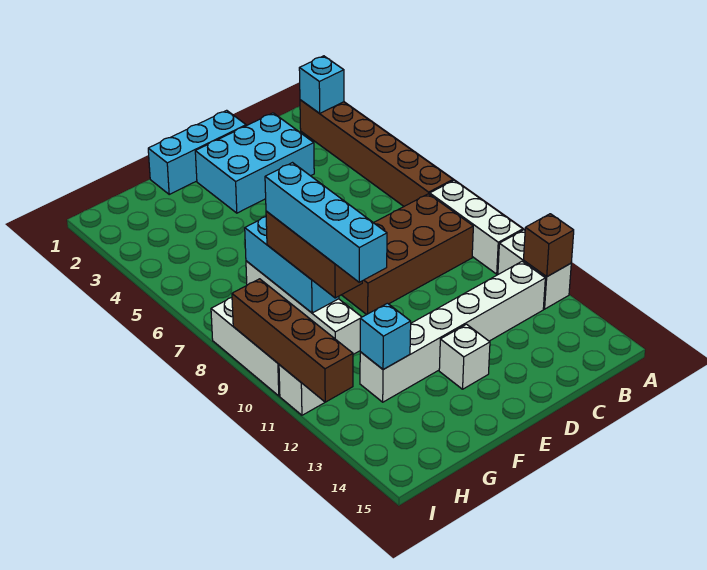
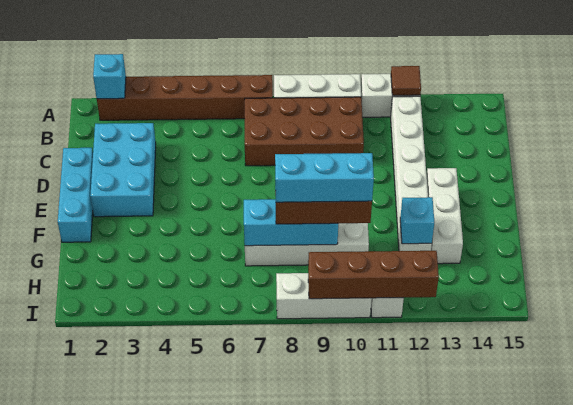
brown brick A12 level 2 -> brown tile A12 level 2
brown brick B8:E9 level 1 -> brown brick B7:C10 level 1
white brick E13 level 1 -> white brick E13:G13 level 1
cyan brick G8:G11 level 4 -> cyan brick G8:G10 level 4

